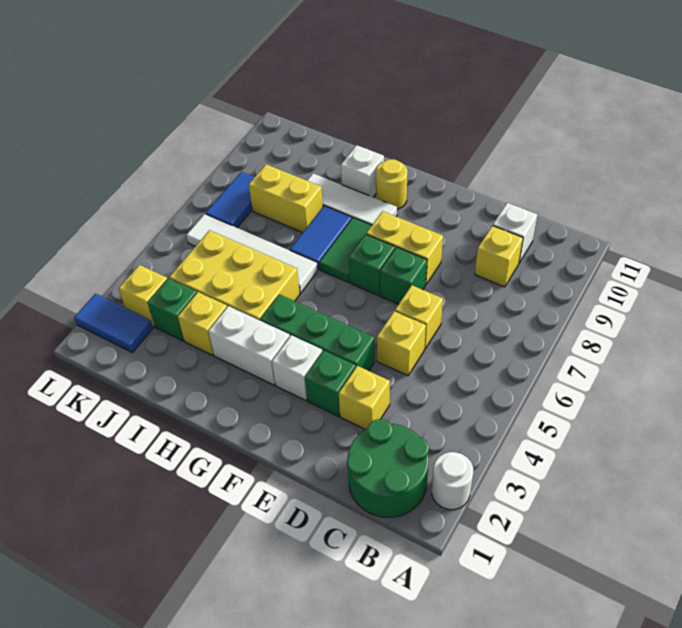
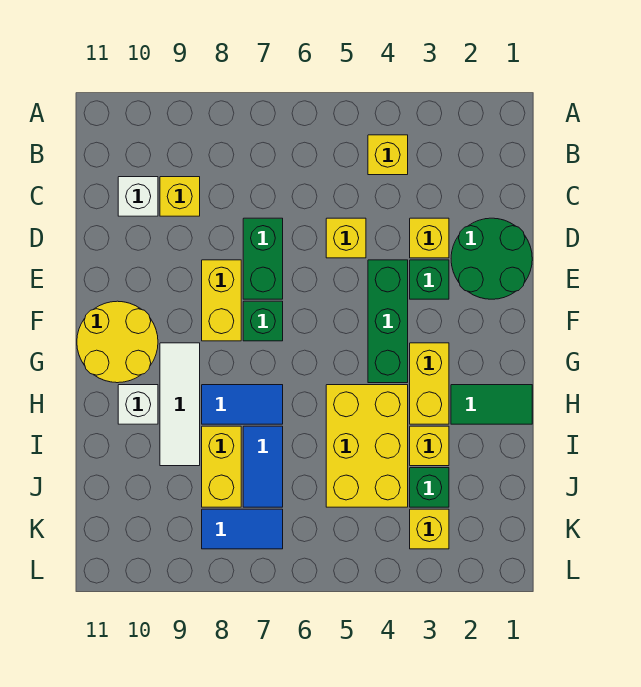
white round brick A2 level 1 -> none
green round brick B1:C2 level 1 -> green round brick D1:E2 level 1
yellow brick D6 level 1 -> yellow brick B4 level 1
green brick E7 level 1 -> green brick D7:E7 level 1
white brick F3 level 1 -> none
white brick G3:H3 level 1 -> yellow brick G3:H3 level 1
green tile G7:G8 level 1 -> green tile H1:H2 level 1
yellow round brick G10 level 1 -> yellow round brick F10:G11 level 1
white tile H6:K6 level 1 -> none
blue tile K2:L2 level 1 -> blue tile I7:J7 level 1

